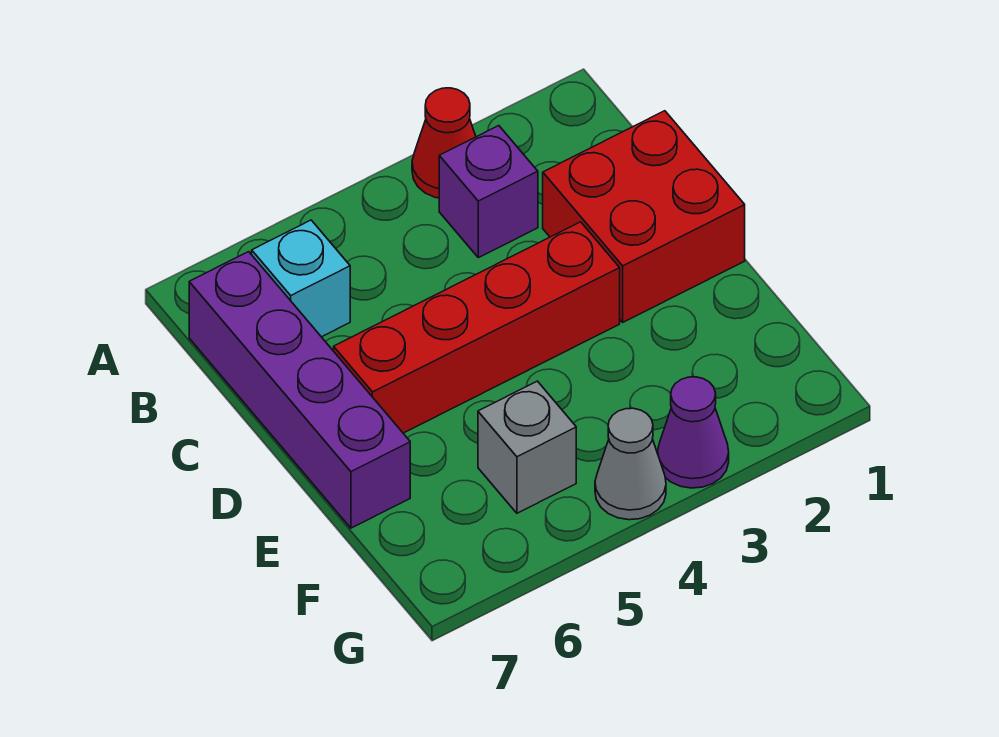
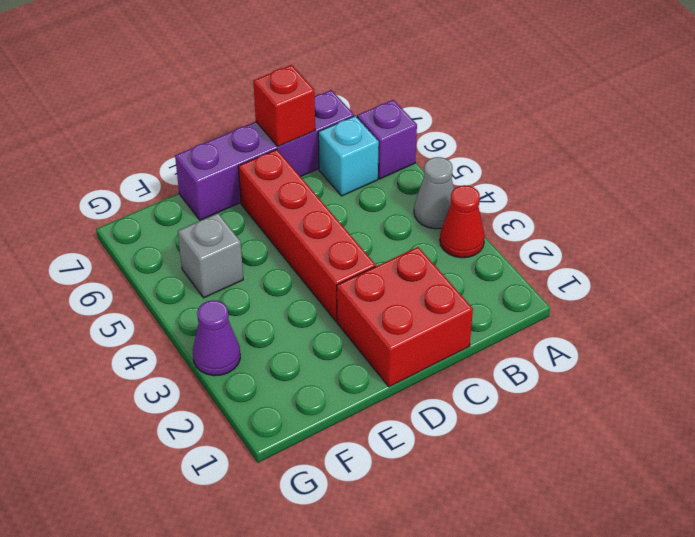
purple brick B3 level 1 -> purple brick A6 level 1
none -> red brick C7 level 2
grey cone G4 level 1 -> grey cone A4 level 1

